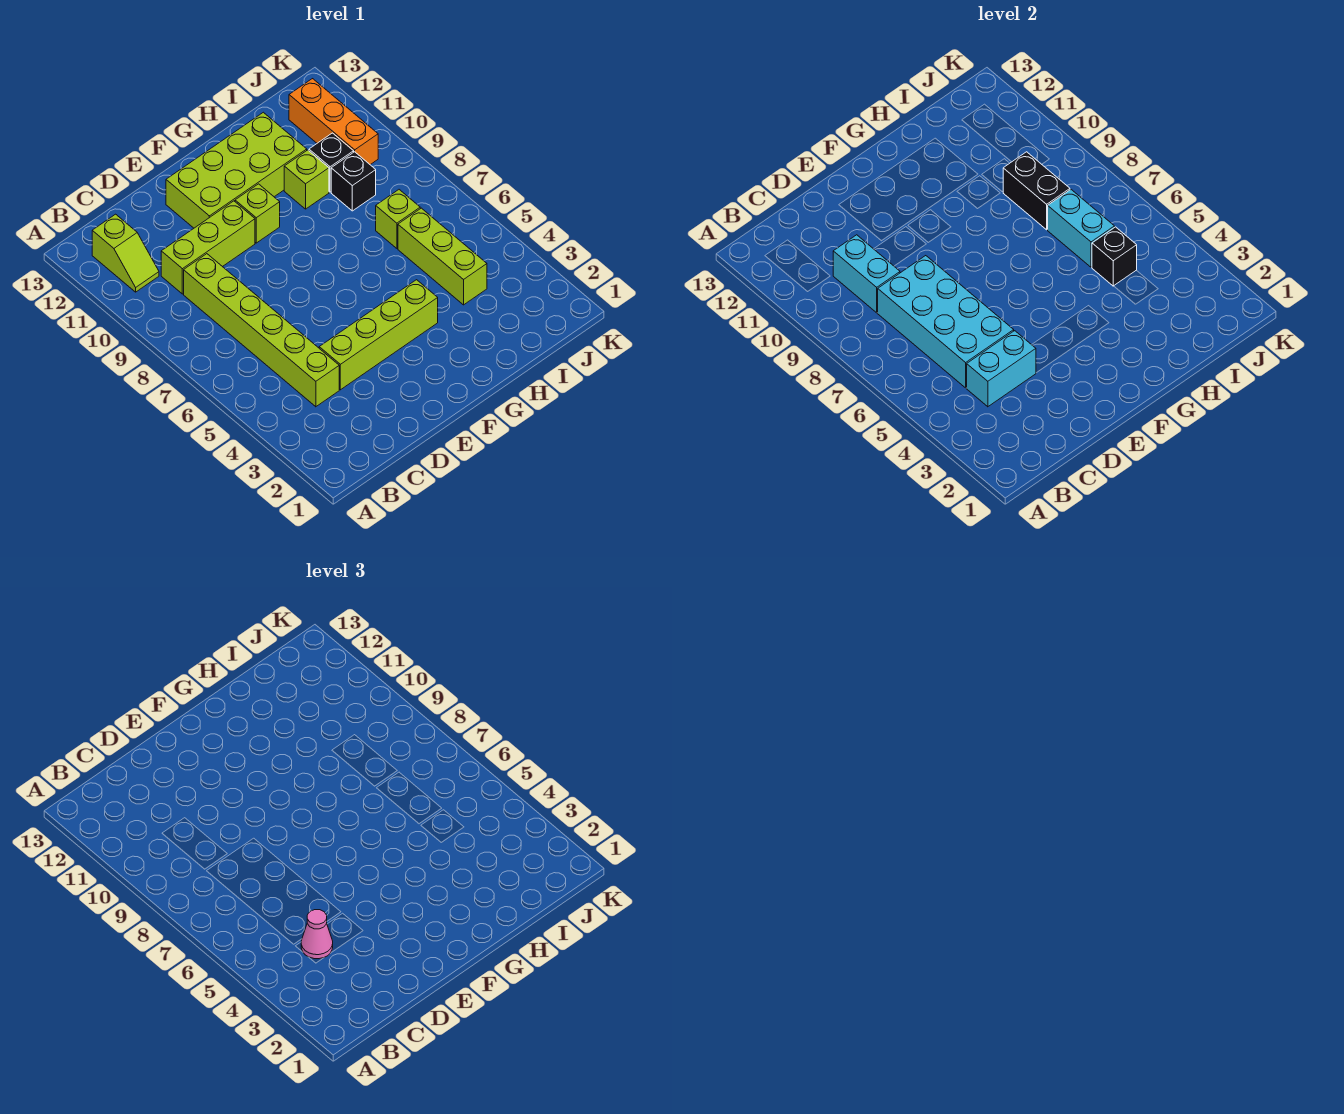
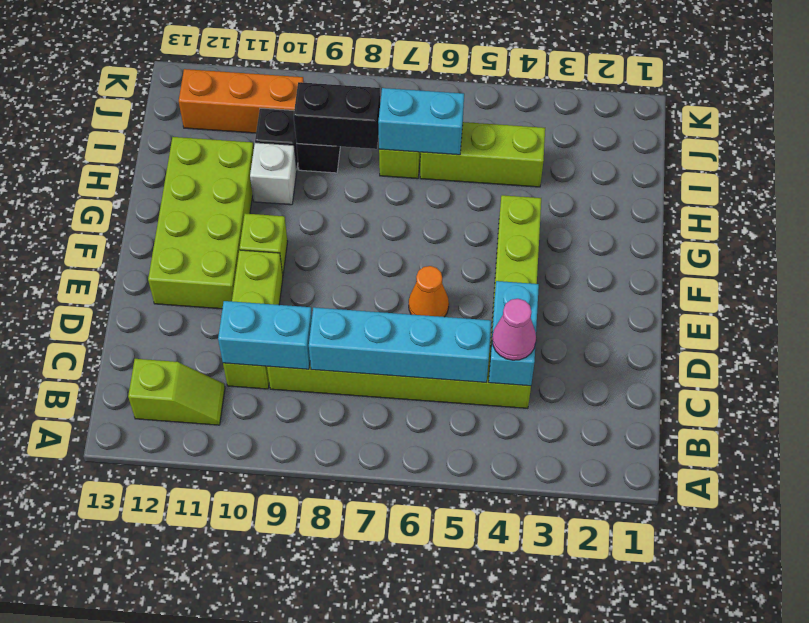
cyan brick C5:D8 level 2 -> cyan brick C5:C8 level 2
none -> orange cone E6 level 1
lime brick H10 level 1 -> white brick H10 level 1
black brick I5 level 2 -> none

